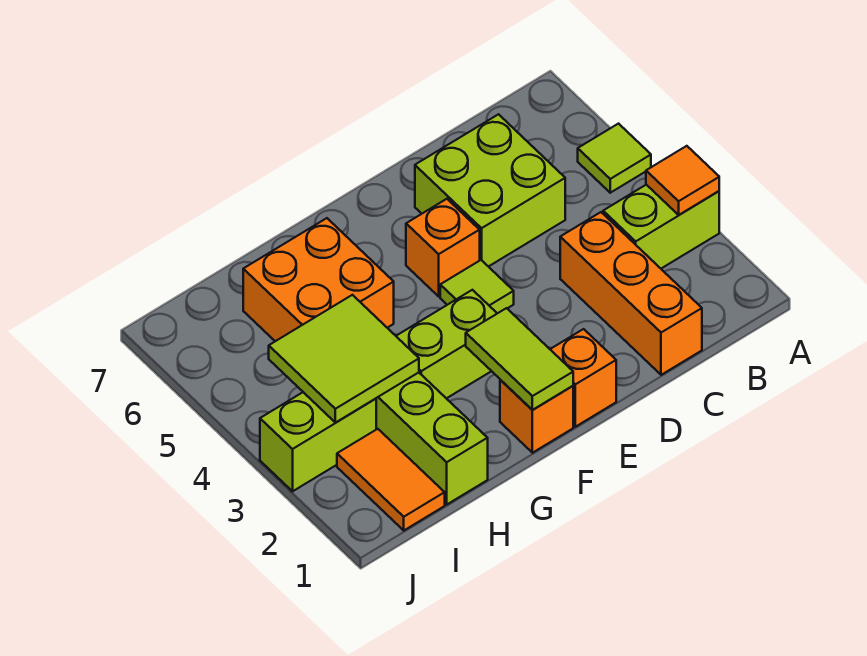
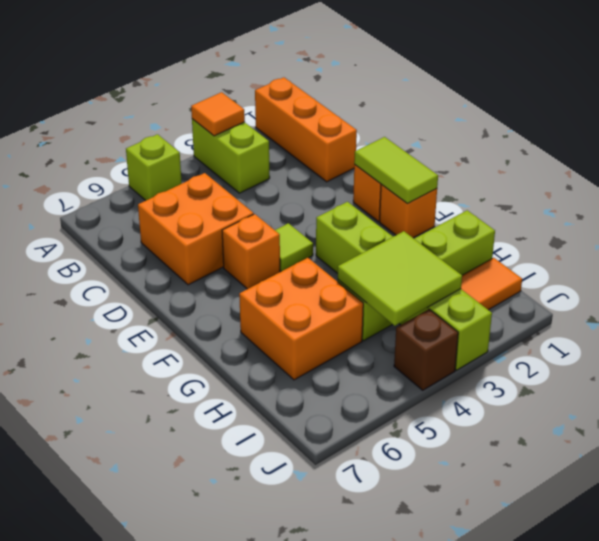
lime tile A5 level 1 -> lime brick A5 level 1
orange brick C1:C3 level 1 -> orange brick A1:C1 level 1
lime brick C5:D6 level 1 -> orange brick C5:D6 level 1
lime tile F1:F2 level 2 -> lime tile E1:F1 level 2
none -> brown brick J4 level 1

